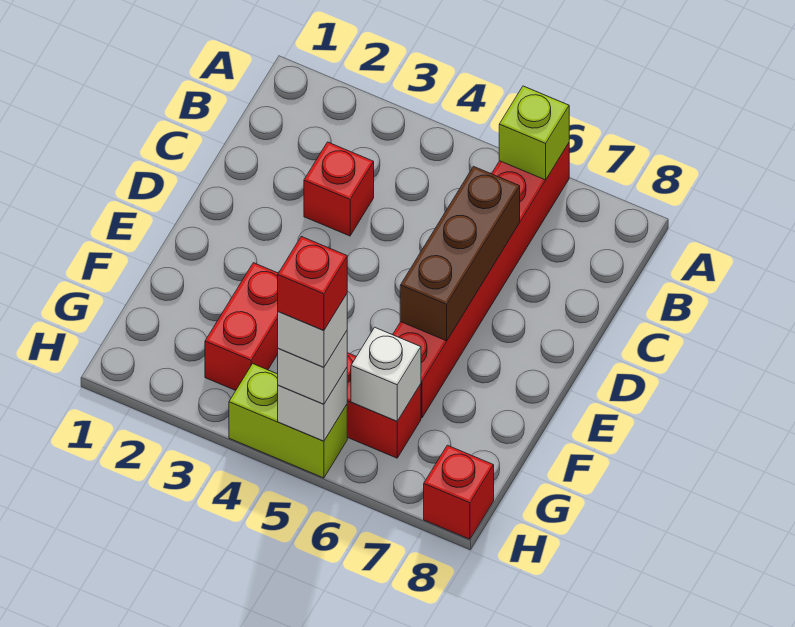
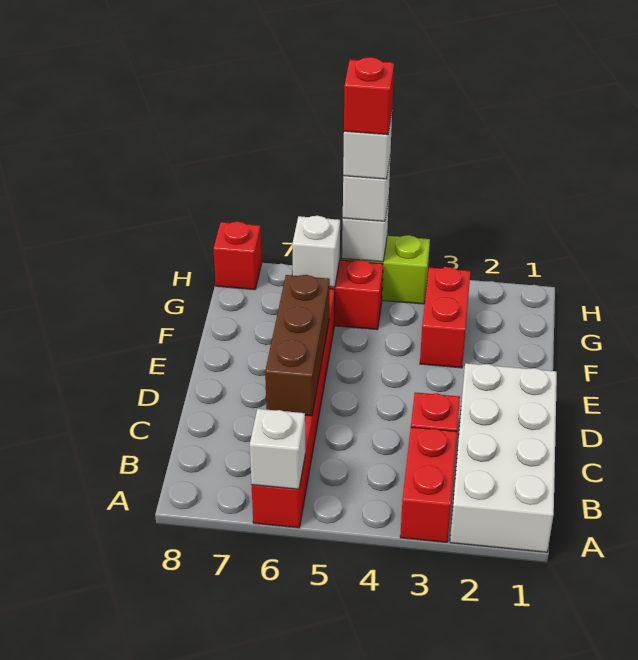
none -> white brick A1:D2 level 1
none -> red brick A3:B3 level 1
lime brick A6 level 2 -> white brick A6 level 2

